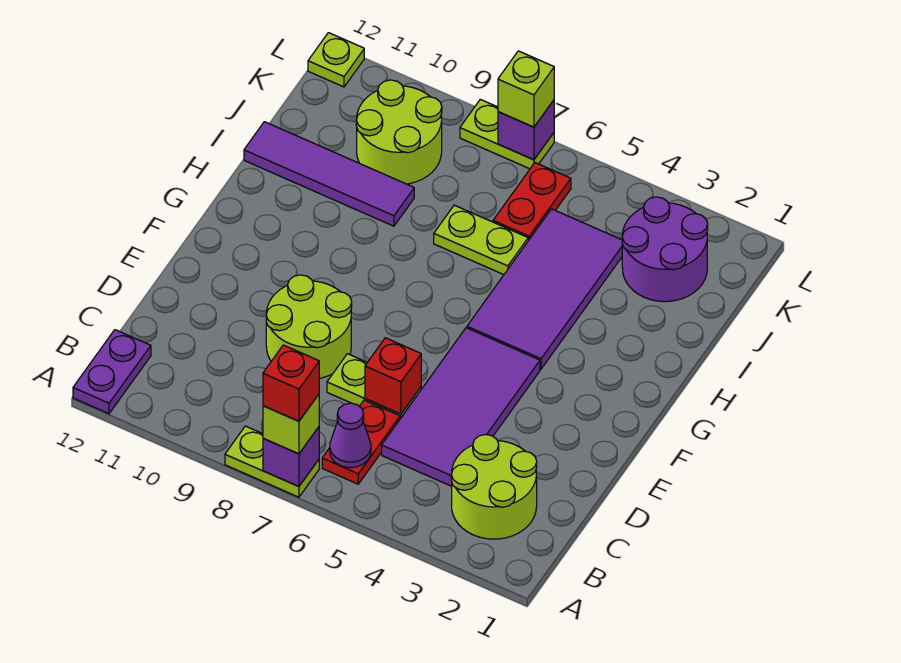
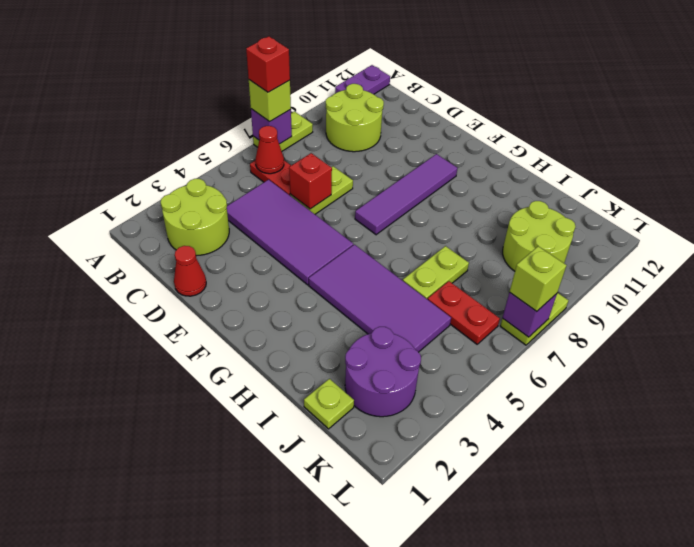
purple plate A12:B12 level 1 -> purple plate A11:A12 level 1
purple cone B6 level 2 -> red cone B6 level 2
none -> red cone D1 level 1
lime round brick D8:E9 level 1 -> lime round brick B9:C10 level 1
purple tile I9:I12 level 1 -> purple tile F7:F10 level 1
lime plate L12 level 1 -> lime plate J1 level 1

